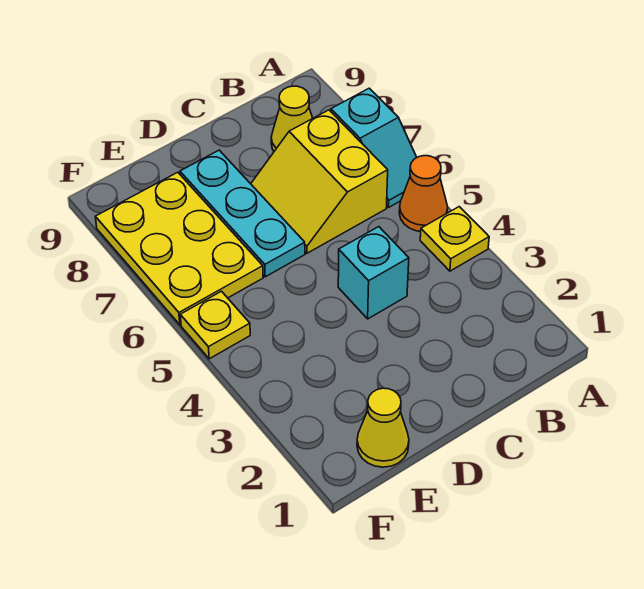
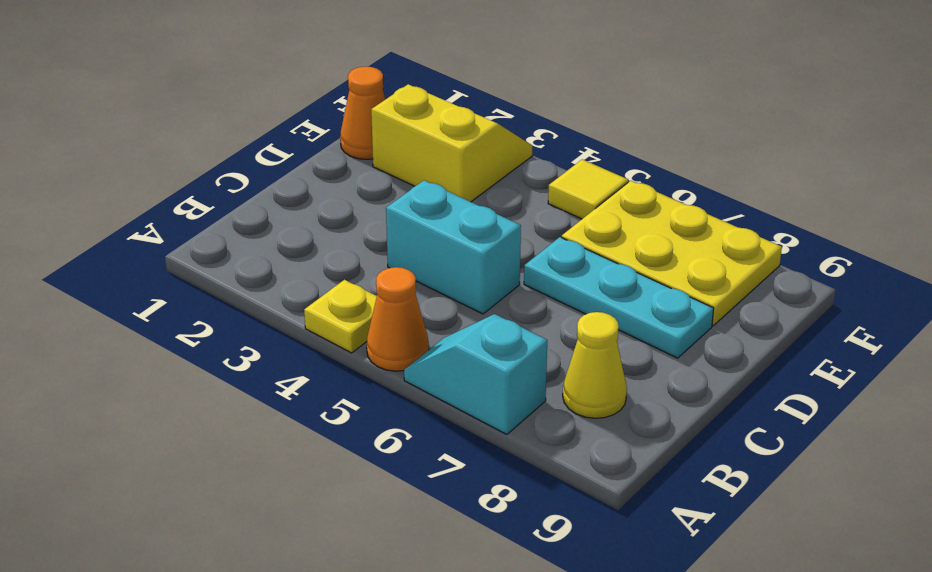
yellow slope B6:C7 level 1 top B -> yellow slope E2:F3 level 1 top E
cyan brick C4 level 1 -> cyan brick C4:C5 level 1
yellow cone E1 level 1 -> orange cone E1 level 1
yellow plate F5 level 1 -> yellow tile F5 level 1

